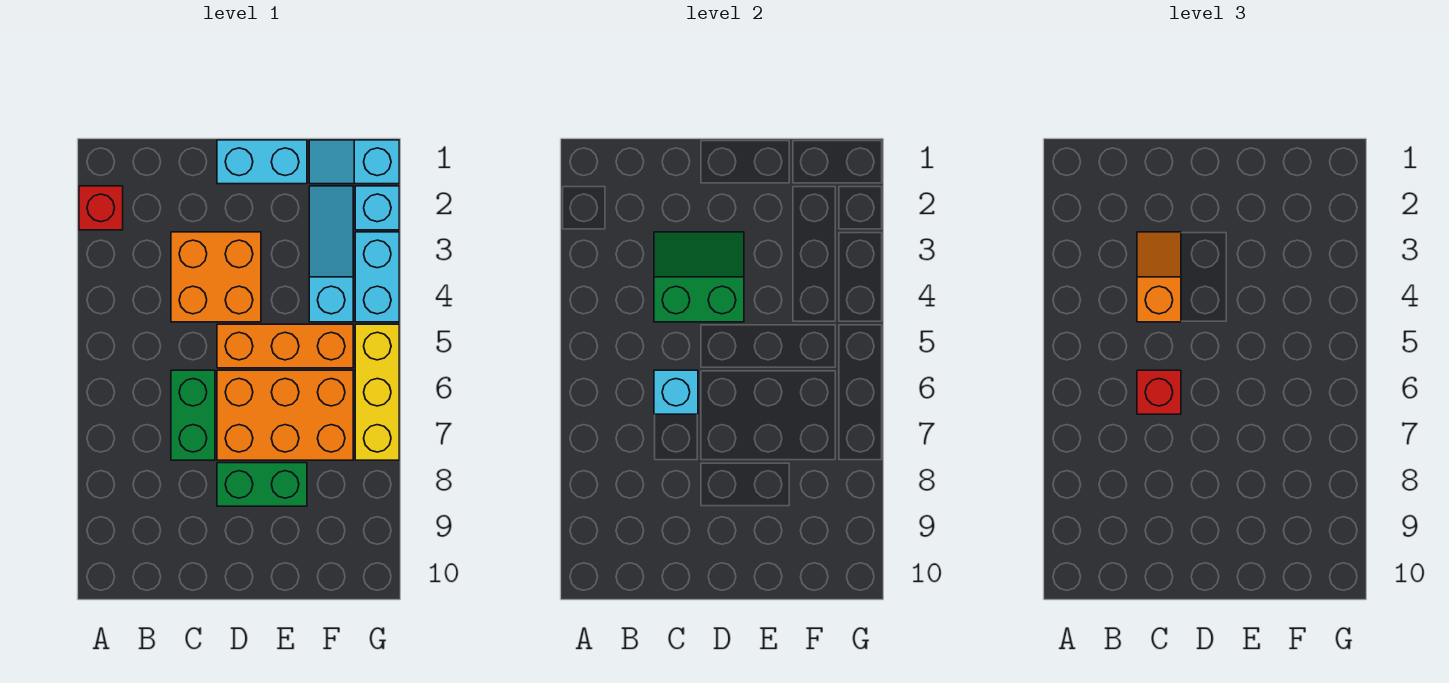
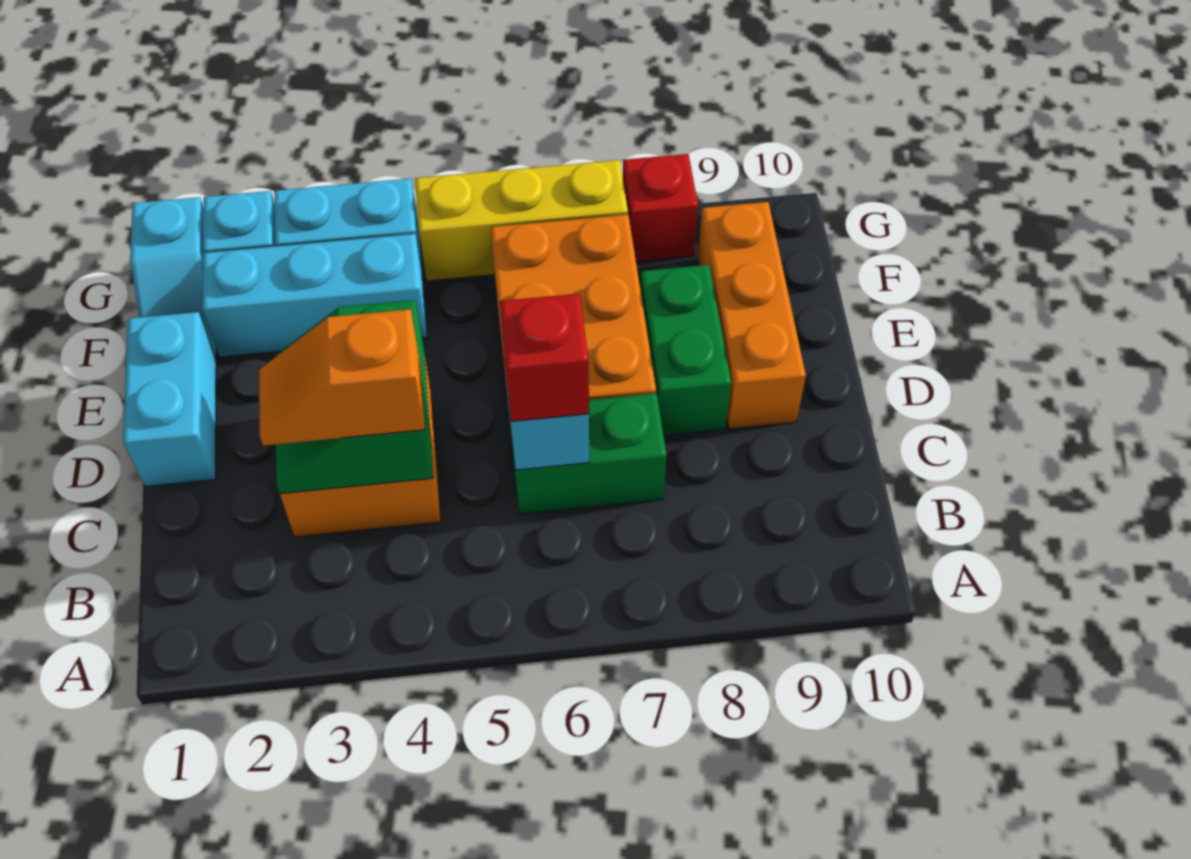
red brick A2 level 1 -> red brick G8 level 1
orange brick D5:F5 level 1 -> orange brick D9:F9 level 1
cyan slope F2:F4 level 1 top 4 -> cyan brick F2:F4 level 1

